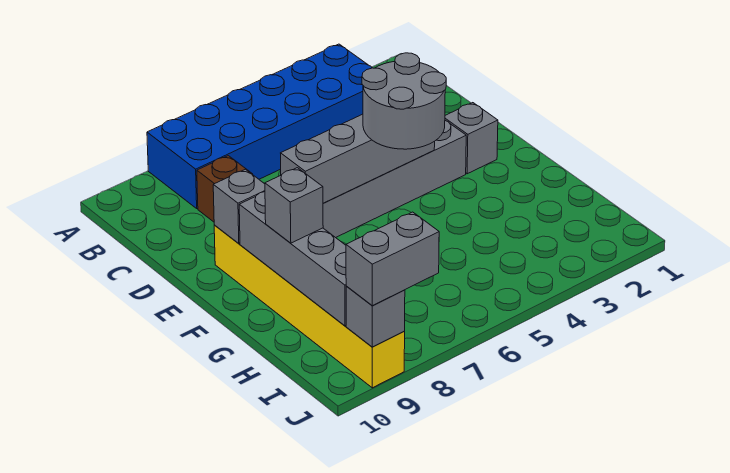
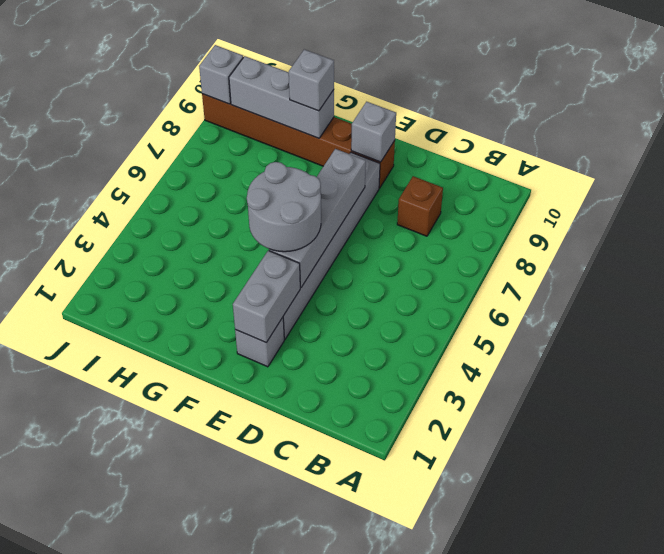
blue brick A3:B8 level 1 -> none
yellow brick E9:J9 level 1 -> brown brick E9:J9 level 1
grey brick F9:I9 level 2 -> grey brick G9:I9 level 2
grey brick J8:J9 level 3 -> grey brick E2:E3 level 2

